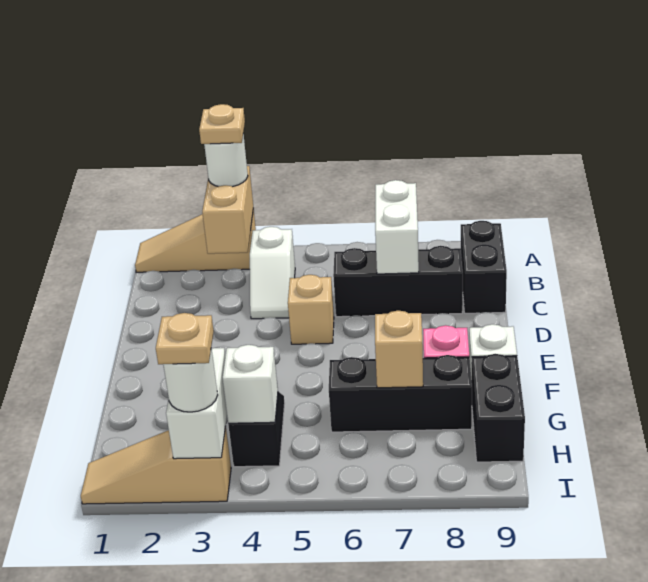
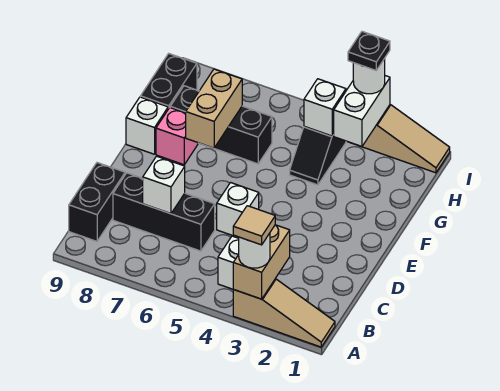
tan plate A3 level 4 -> tan tile A3 level 4
white brick B7:C7 level 2 -> white brick C7 level 2
tan brick D5 level 1 -> white brick D5 level 1
tan brick G7 level 2 -> tan brick F7:G7 level 2
tan plate I3 level 4 -> black plate I3 level 4

